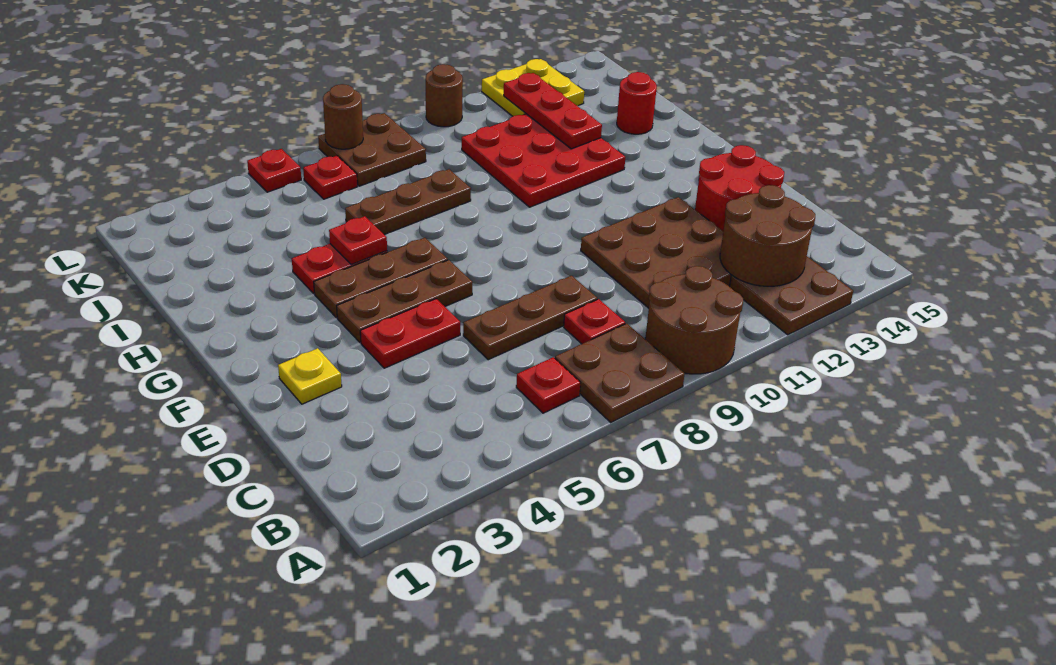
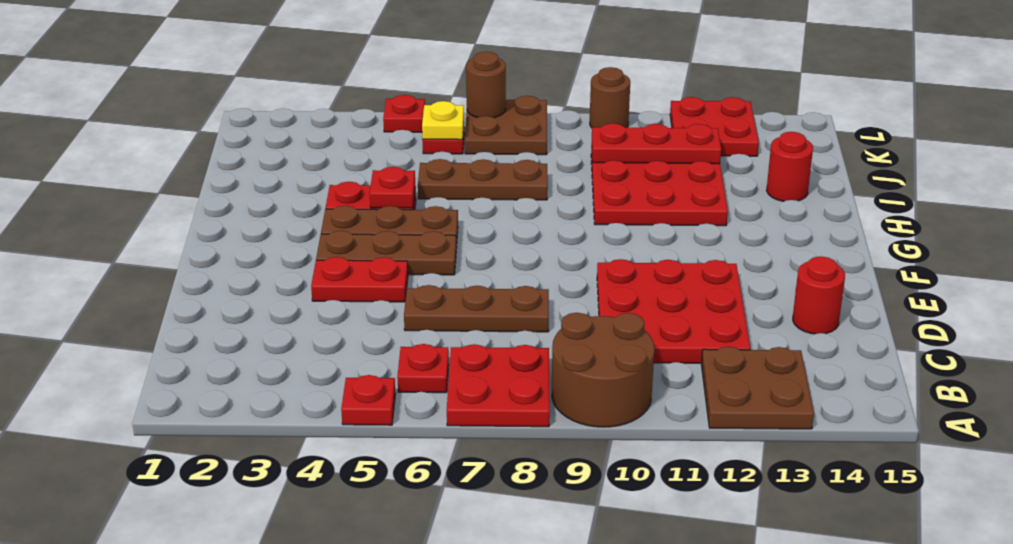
brown plate A7:B8 level 1 -> red plate A7:B8 level 1
brown round brick B12:C13 level 2 -> none
red plate C8 level 1 -> red plate A5 level 1
brown plate C10:E12 level 1 -> red plate C10:E12 level 1
red round brick D13:E14 level 1 -> red round brick D14 level 1
yellow plate E2 level 1 -> yellow plate K6 level 2
red plate I12:K12 level 2 -> red plate J10:J12 level 2
yellow plate K12:L13 level 1 -> red plate K12:L13 level 1

